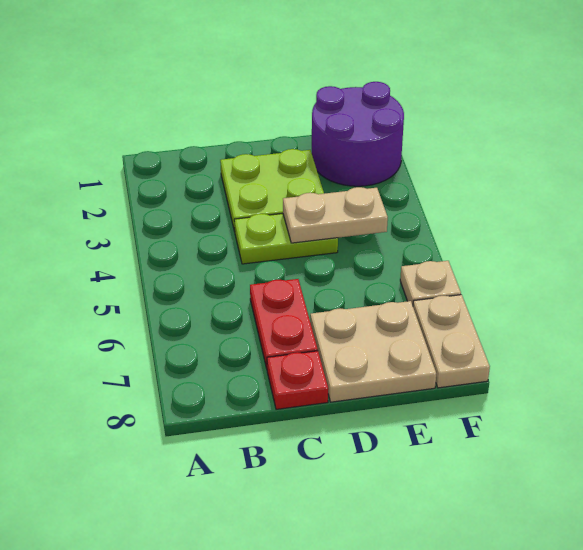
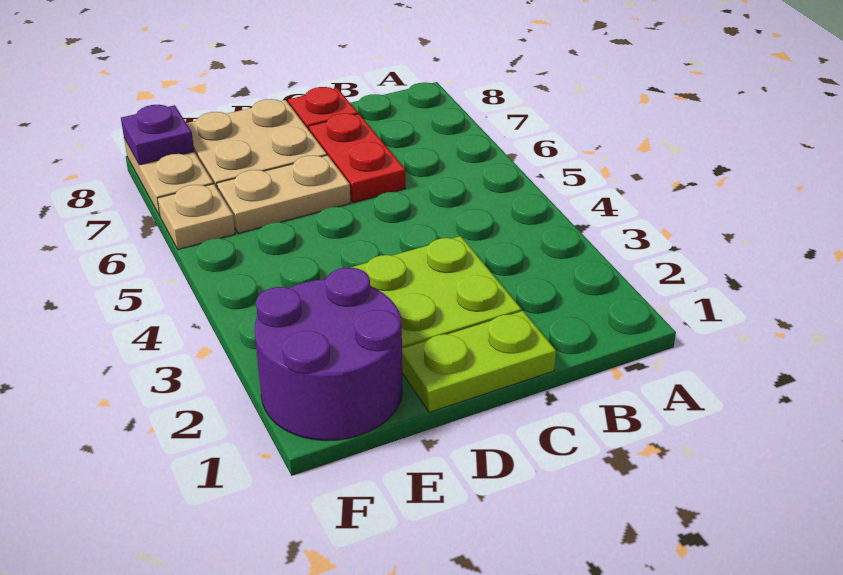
lime plate C4:D4 level 1 -> lime plate C1:D1 level 1
tan plate D4:E4 level 2 -> tan plate D6:E6 level 1
none -> purple plate F8 level 2

